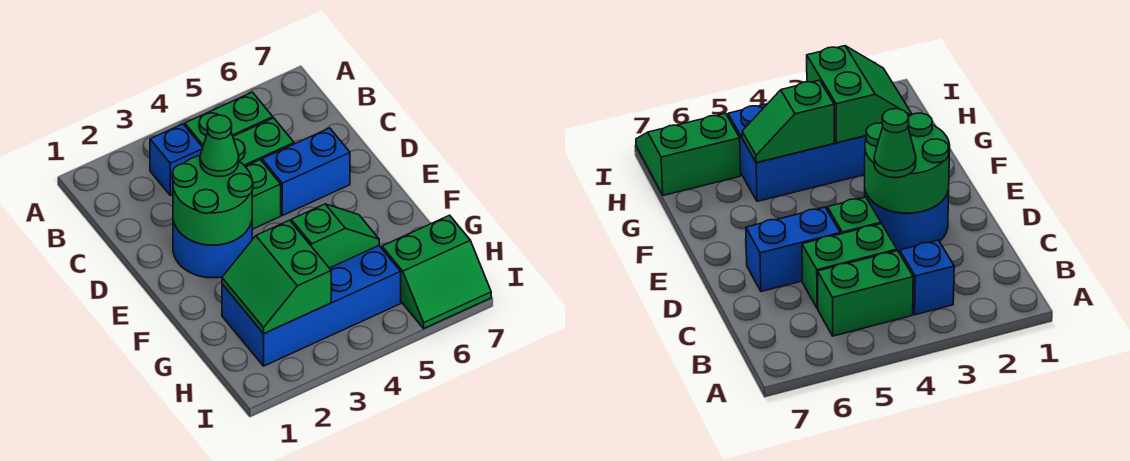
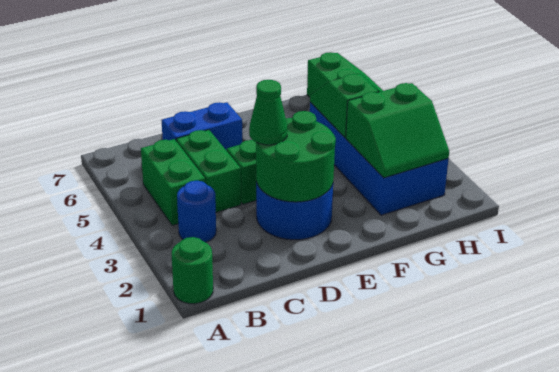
none -> green round brick A1 level 1
blue brick B3 level 1 -> blue round brick B3 level 1
blue brick D5:D6 level 1 -> blue brick C6:D6 level 1

